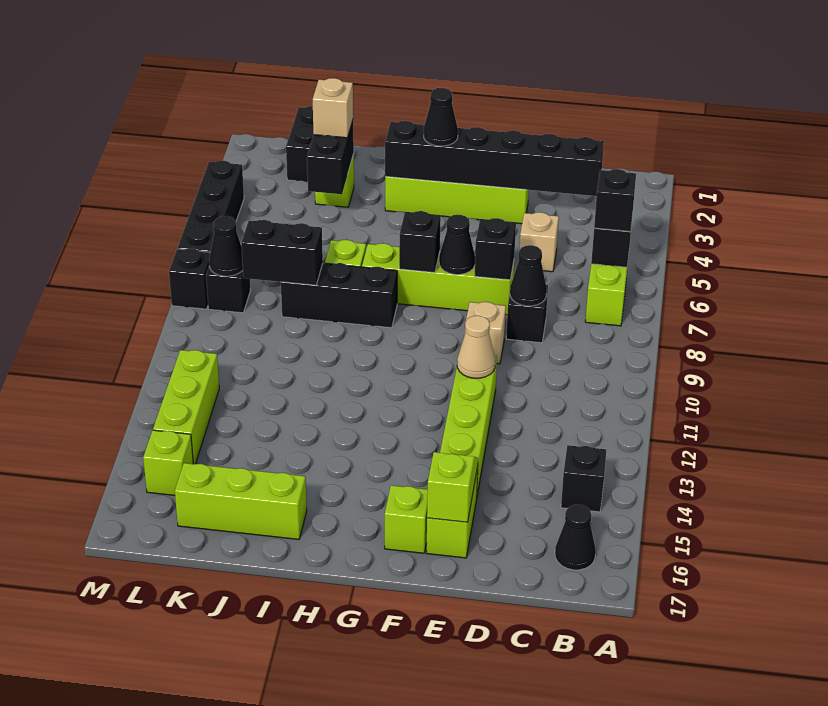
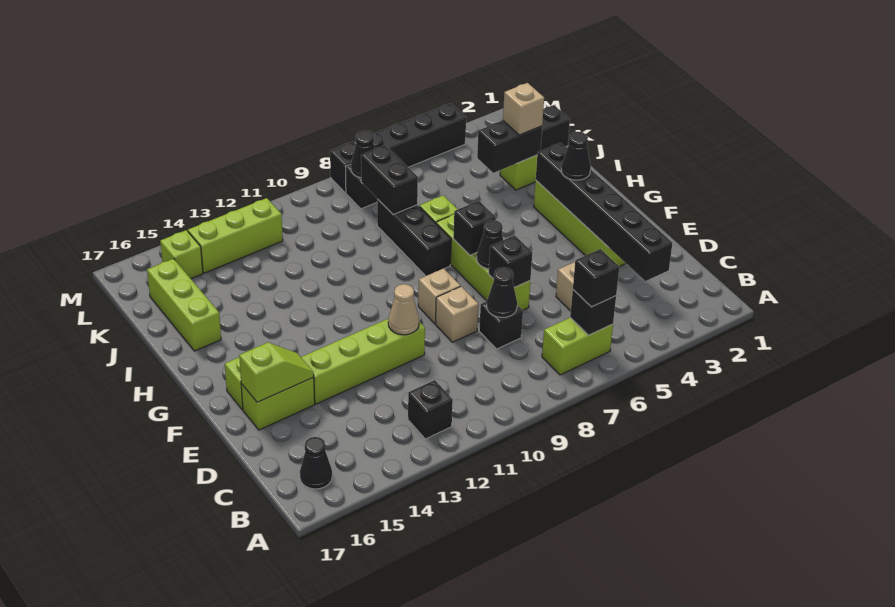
black brick B14 level 1 -> black brick B12 level 1
none -> tan brick F9 level 1

